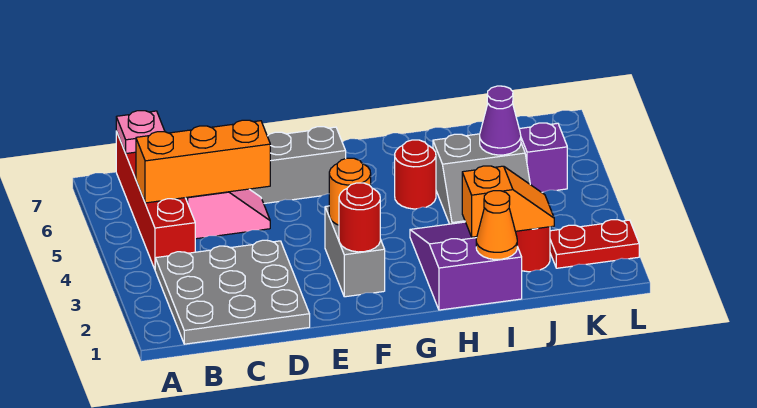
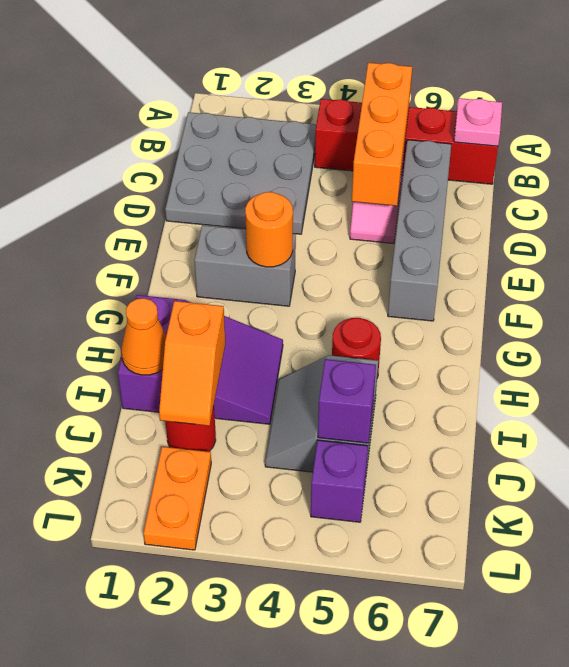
red round brick F2 level 2 -> none
purple cone J5 level 2 -> purple brick J5 level 2
red plate K2:L2 level 1 -> orange plate K2:L2 level 1

